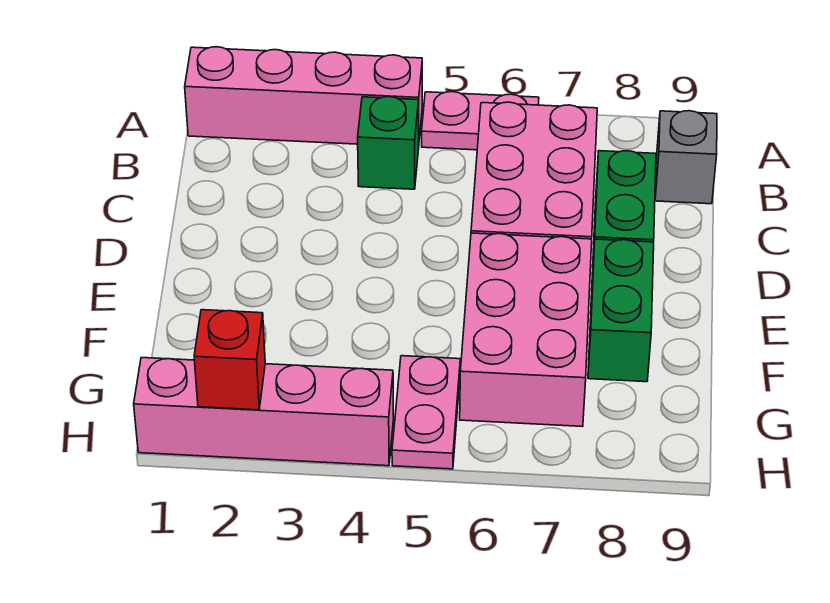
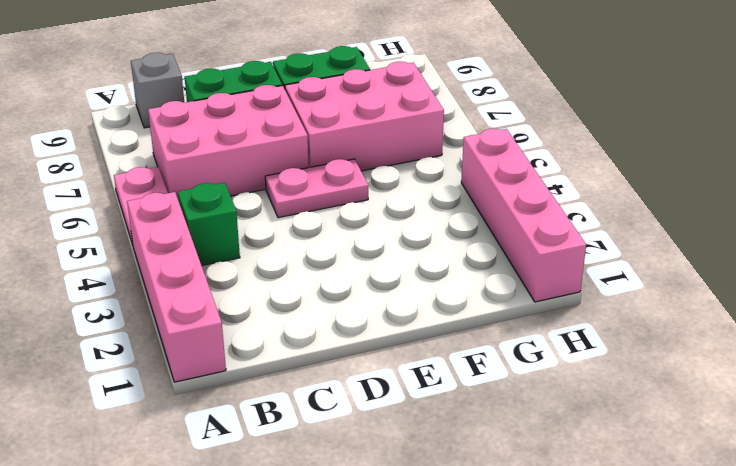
pink plate G5:H5 level 1 -> pink plate D5:E5 level 1
red brick H2 level 2 -> none

